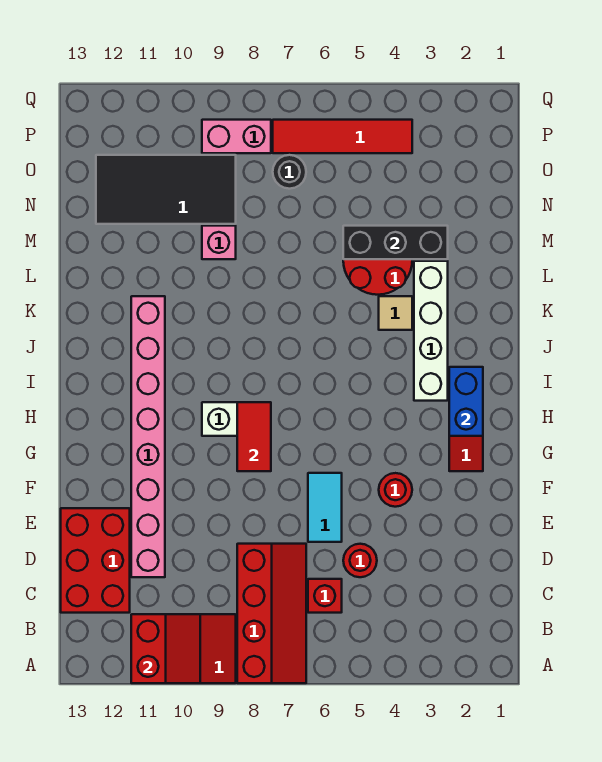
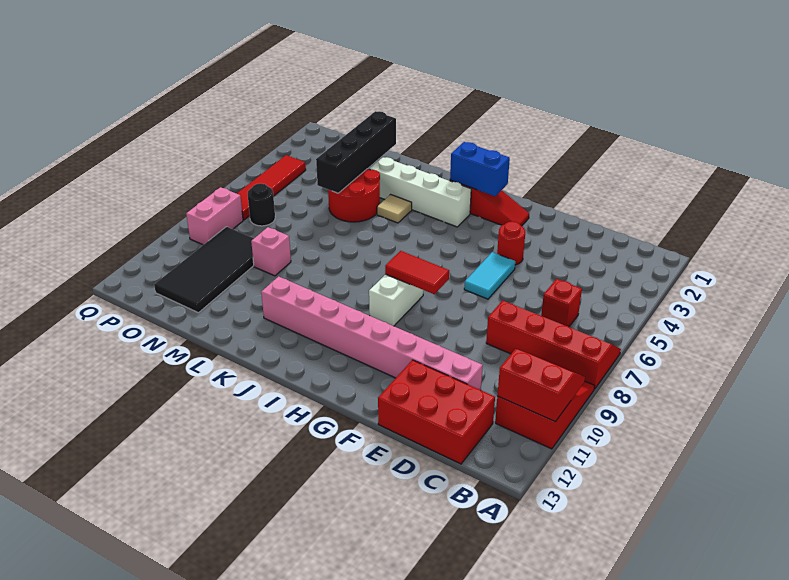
red round brick D5 level 1 -> none
cyan tile E6:F6 level 1 -> cyan tile F5:F6 level 1
black brick M3:M5 level 2 -> black brick M2:M5 level 2

